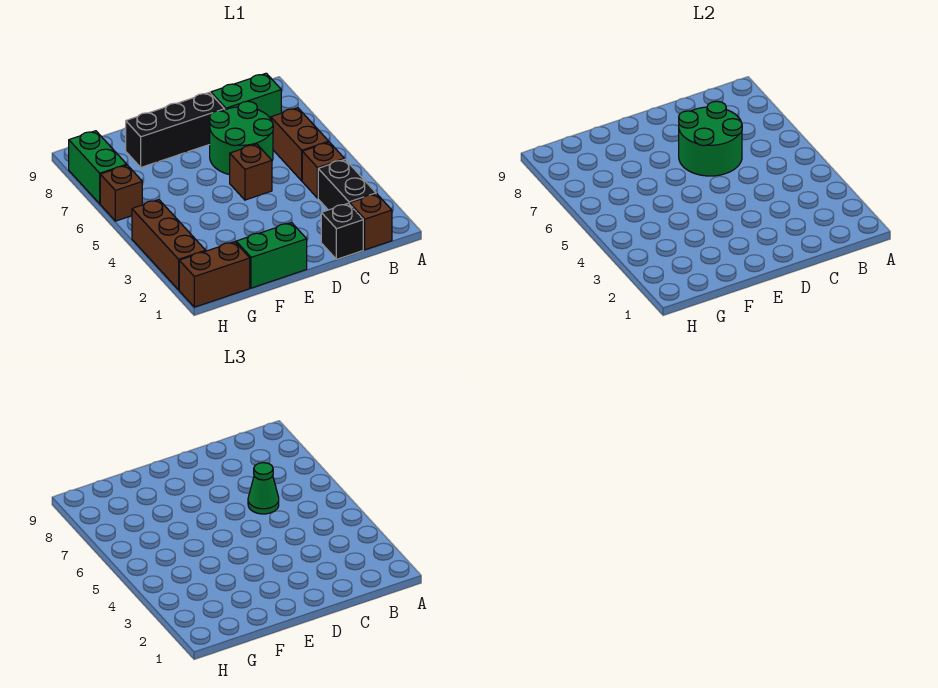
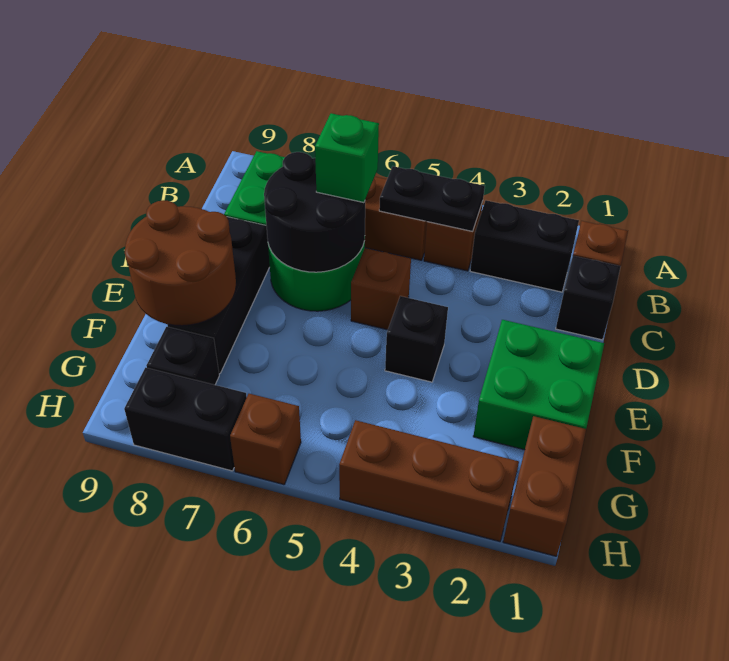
none -> black plate B4:B5 level 2
green round brick C6:D7 level 2 -> black round brick C6:D7 level 2
green cone C6 level 3 -> green brick C6 level 3
green brick E1:F1 level 1 -> green brick E1:F2 level 1
none -> black brick E4 level 1
none -> brown round brick E8:F9 level 2
none -> black brick G8 level 1
green brick H7:H8 level 1 -> black brick H7:H8 level 1

